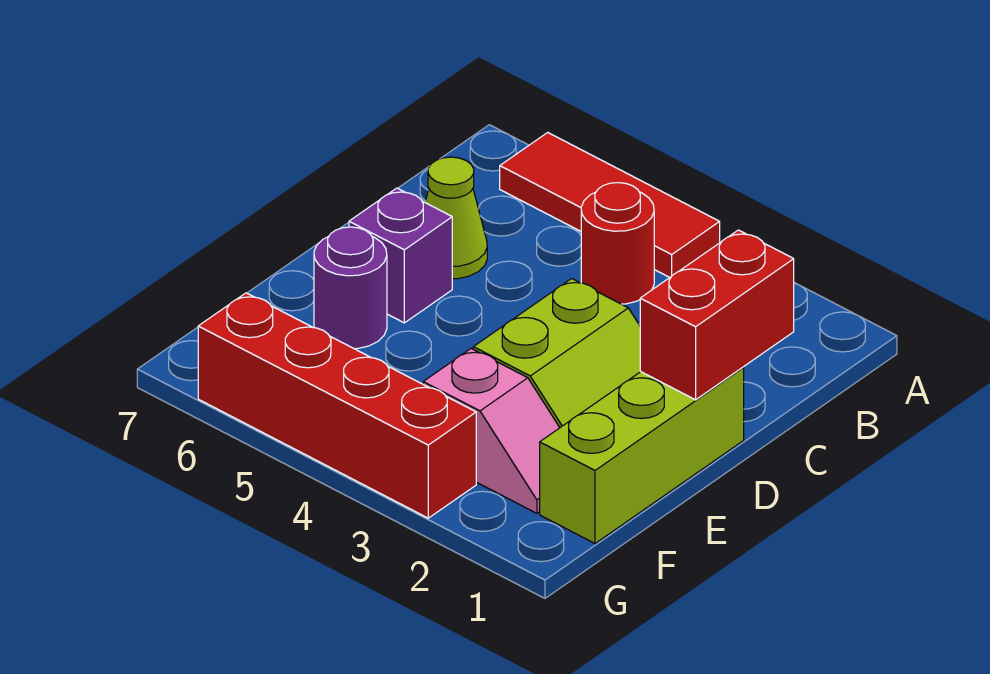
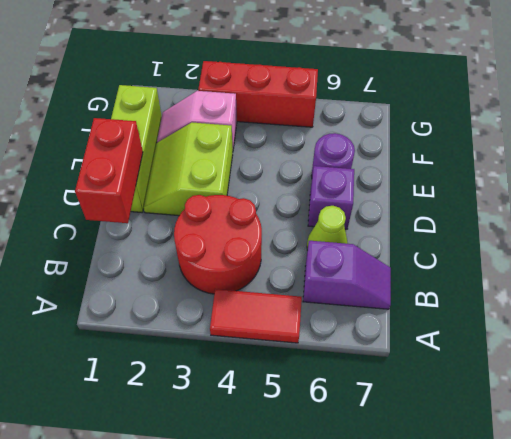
red tile A4:A6 level 1 -> red tile A4:A5 level 1
red round brick B4 level 1 -> red round brick B3:C4 level 1
none -> purple slope B6:B7 level 1 top 6
red brick G3:G6 level 1 -> red brick G3:G5 level 1

